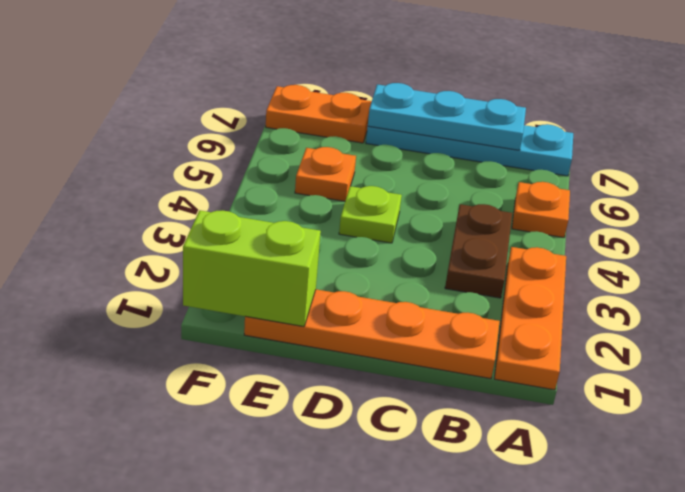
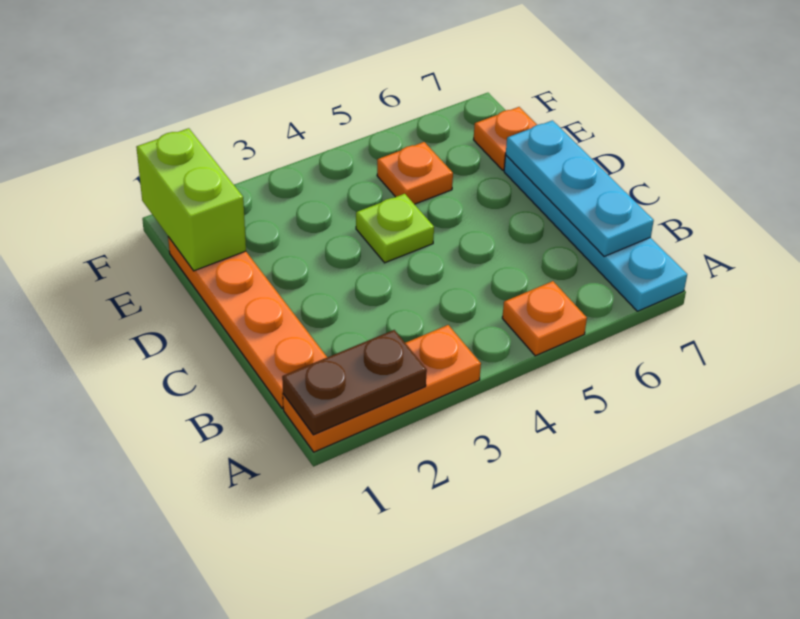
brown plate B3:B4 level 1 -> brown plate A1:A2 level 2
orange plate E7:F7 level 1 -> orange plate E7 level 1

